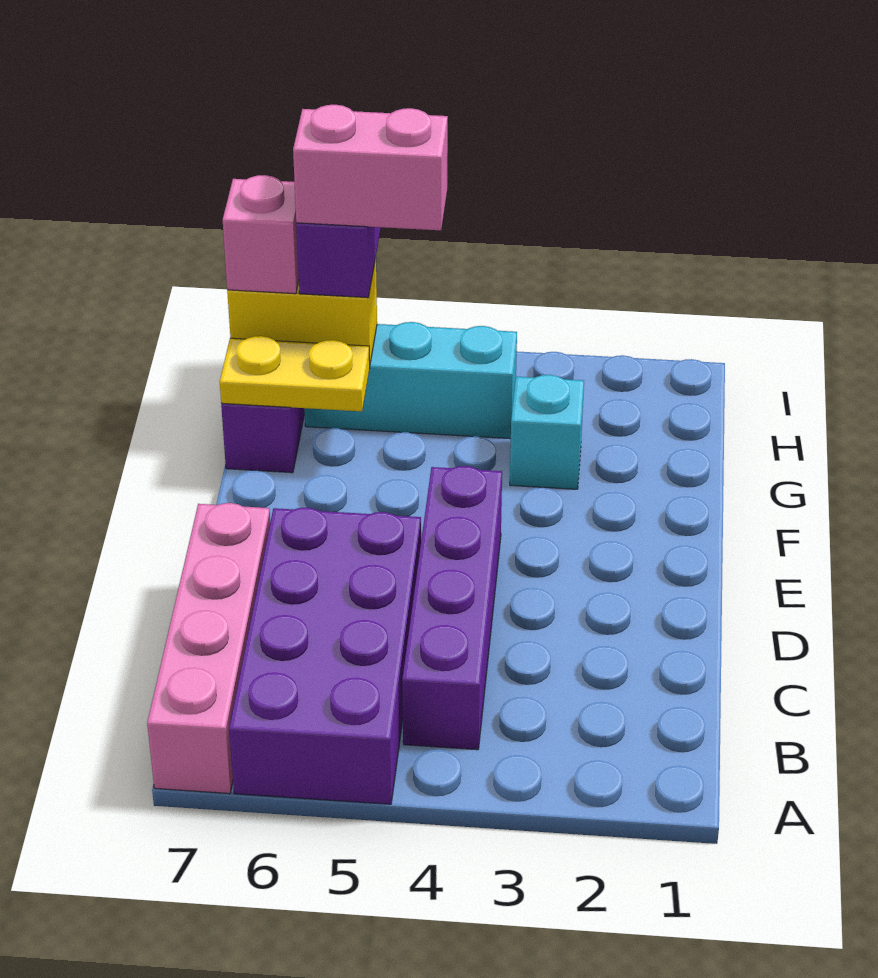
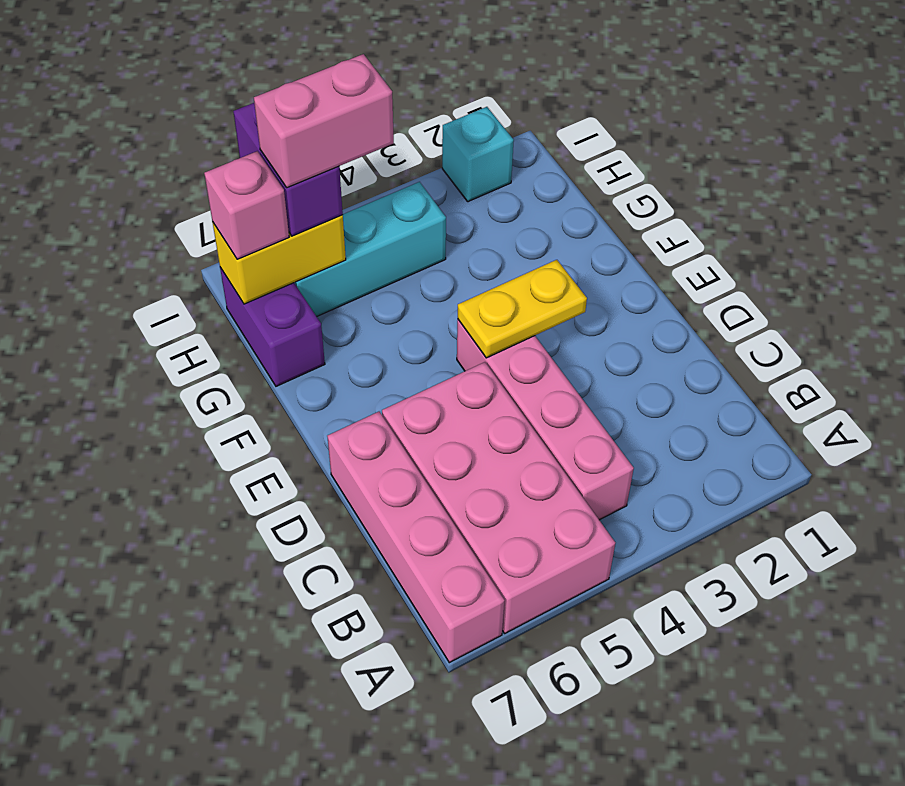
purple brick A5:D6 level 1 -> pink brick A5:D6 level 1
purple brick B4:E4 level 1 -> pink brick B4:E4 level 1
cyan brick G3 level 1 -> cyan brick I2 level 1
yellow plate G6:G7 level 2 -> yellow plate E3:E4 level 2

